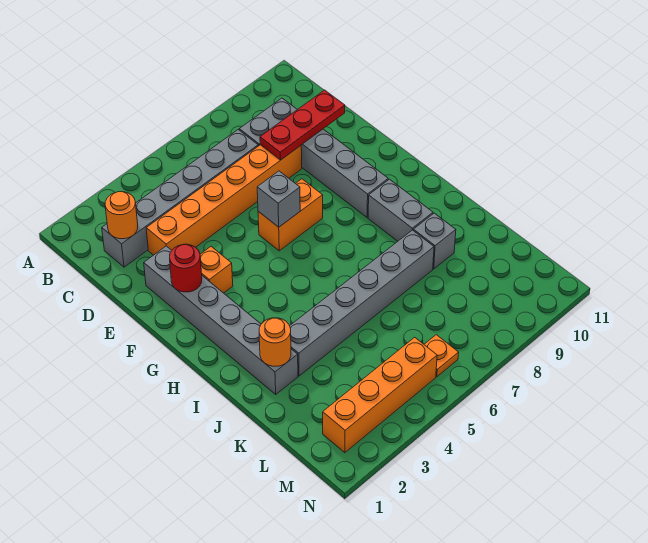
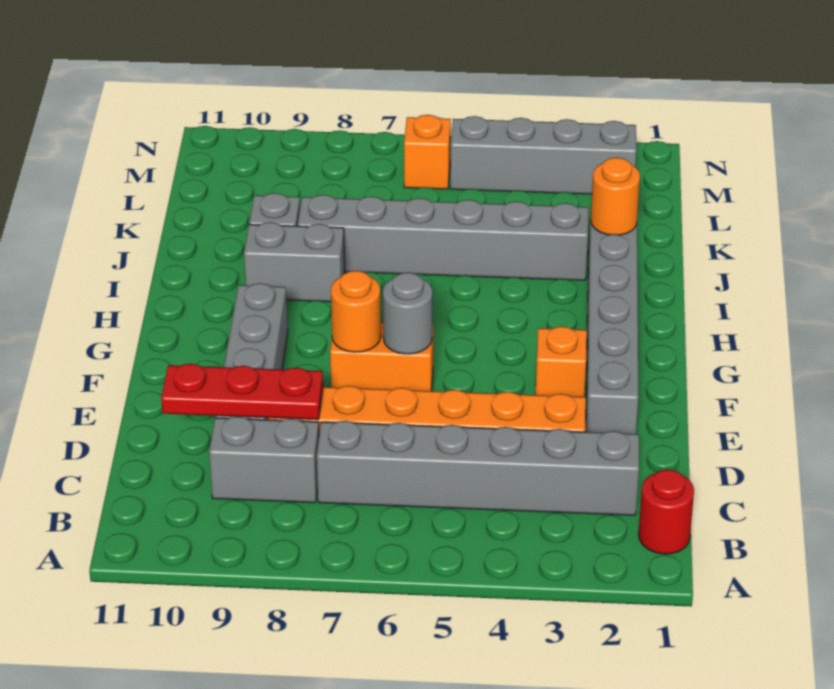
orange round brick C2 level 2 -> orange round brick F7 level 2
red round brick F2 level 2 -> red round brick B1 level 1
grey brick F6 level 2 -> grey round brick F6 level 2
grey brick H9:I9 level 1 -> grey brick I8:I9 level 1
orange brick M2:M5 level 1 -> grey brick M2:M5 level 1
orange plate M6 level 1 -> orange brick M6 level 1

